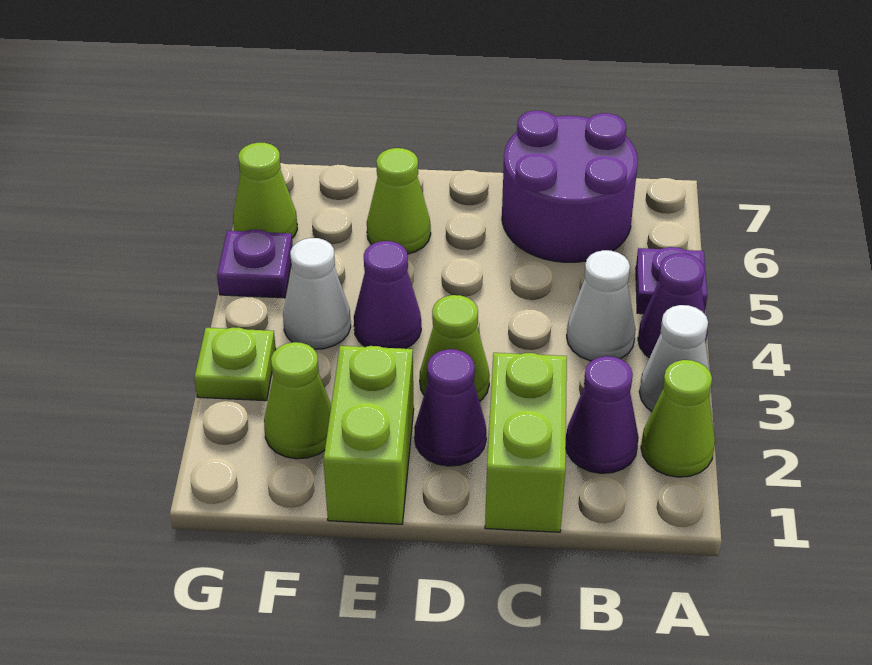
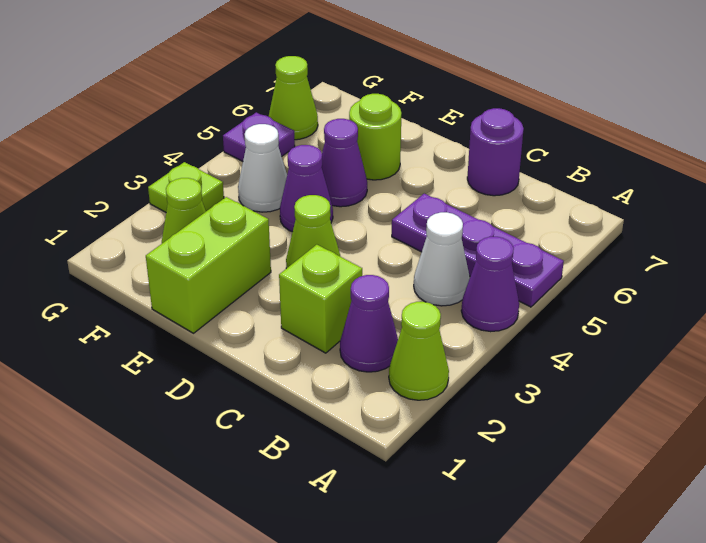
white cone A3 level 1 -> none
purple plate A5 level 1 -> purple plate A5:C5 level 1
purple round brick B6:C7 level 1 -> purple round brick C7 level 1
lime brick C1:C2 level 1 -> lime brick C2 level 1
purple cone D2 level 1 -> purple cone E5 level 1
lime cone E6 level 1 -> lime round brick E6 level 1

